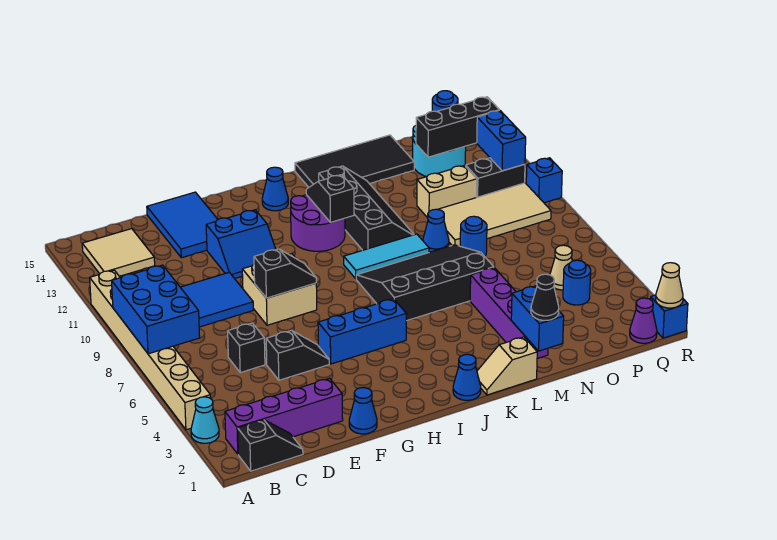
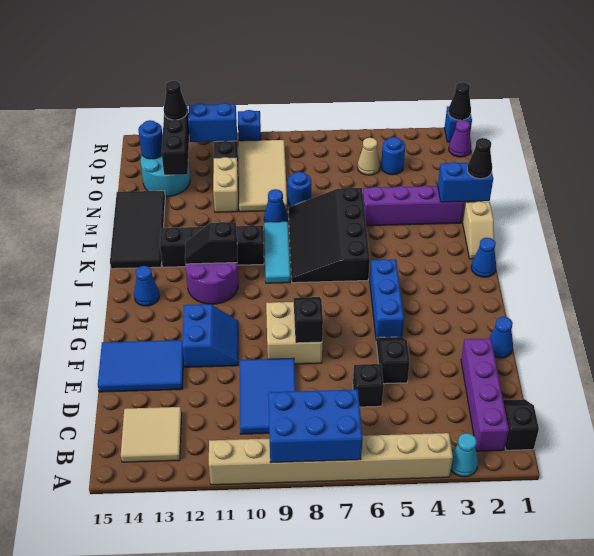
none -> black cone Q13 level 3
tan cone R1 level 2 -> black cone R1 level 2

